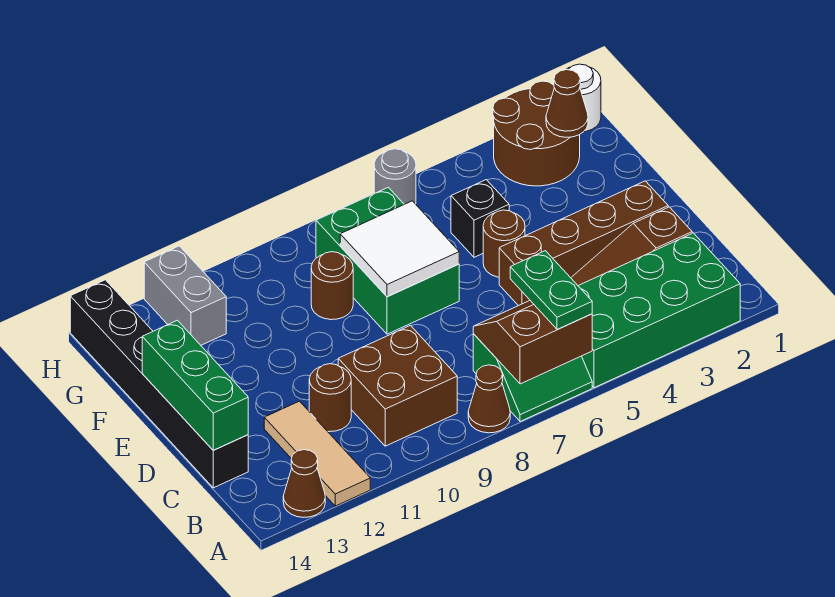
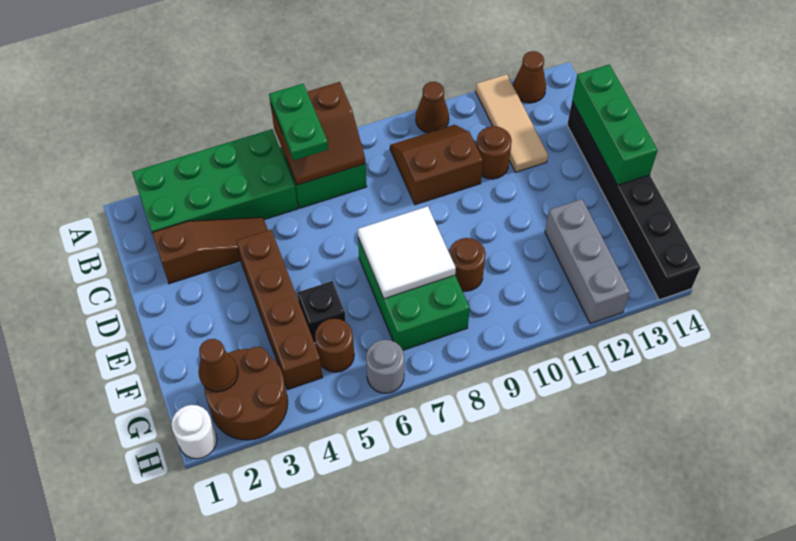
brown cone A8 level 1 -> brown cone A10 level 1
brown brick B9:C10 level 1 -> brown slope B9:C10 level 1 top C
brown brick D2:D5 level 1 -> brown brick D4:G4 level 1
brown round brick E5 level 1 -> brown round brick G5 level 1
grey brick G12:H12 level 1 -> grey brick F12:H12 level 1

